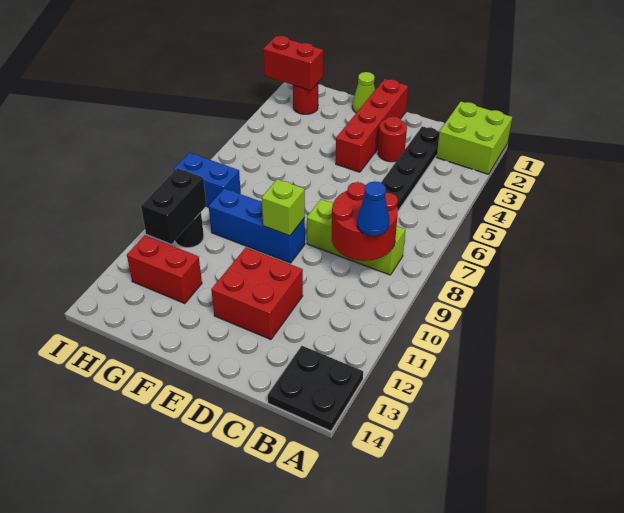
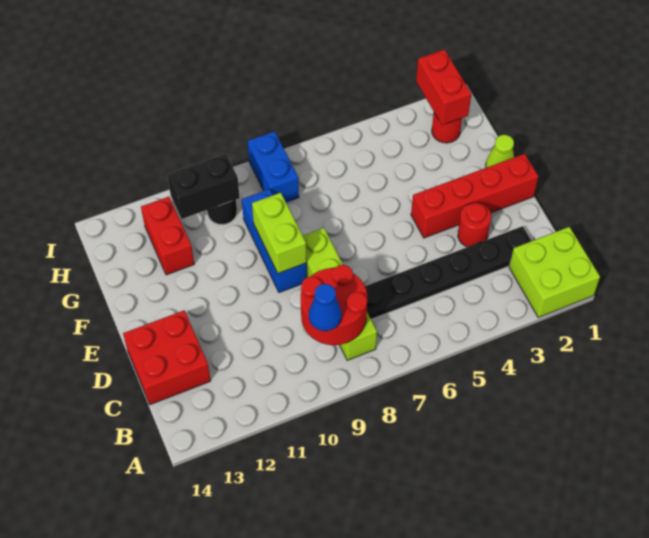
black plate A13:B14 level 1 -> none
lime brick B8:D8 level 1 -> lime brick B8:E8 level 1
red brick D11:E12 level 1 -> red brick C13:D14 level 1
lime brick E9 level 2 -> lime brick E9:F9 level 2

